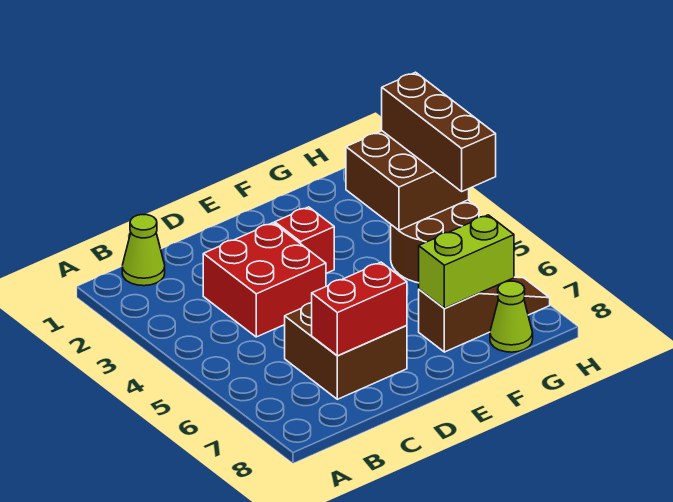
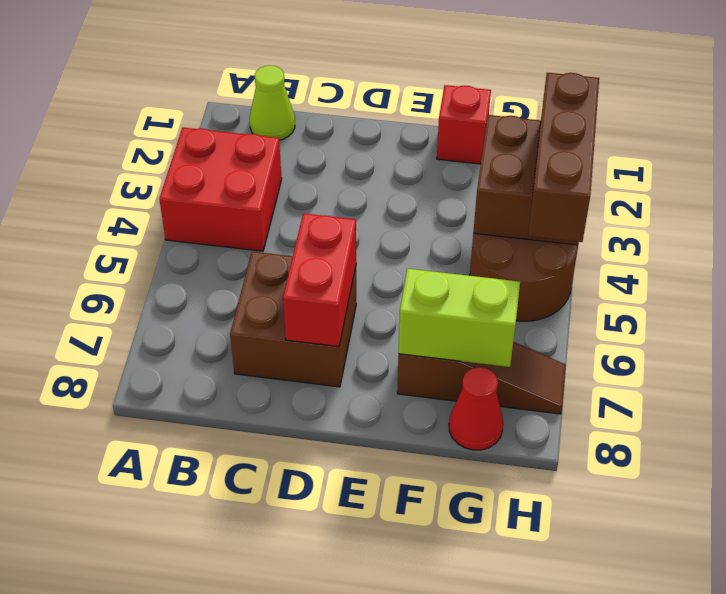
red brick C3:D4 level 1 -> red brick A3:B4 level 1
red brick C7:D7 level 2 -> red brick D6:D7 level 2
red brick E3 level 1 -> red brick F1 level 1
lime cone G8 level 1 -> red cone G8 level 1

